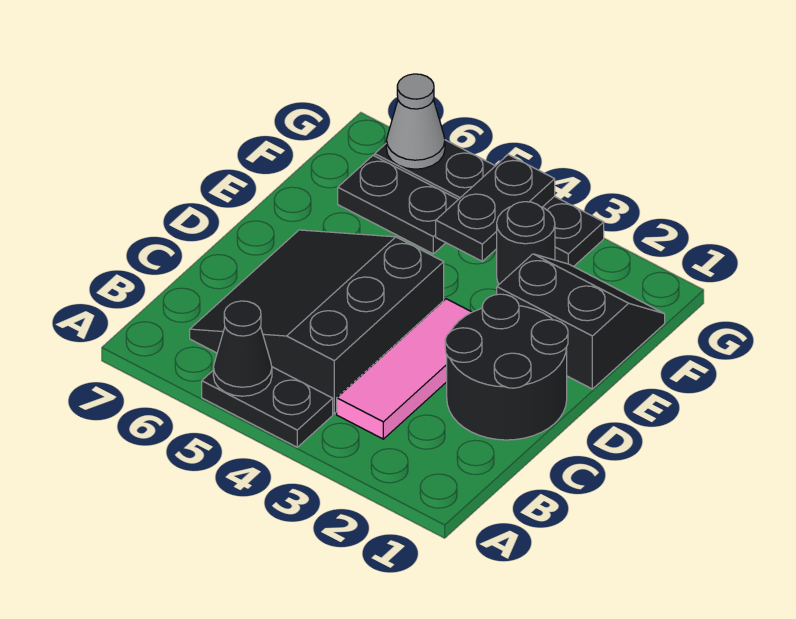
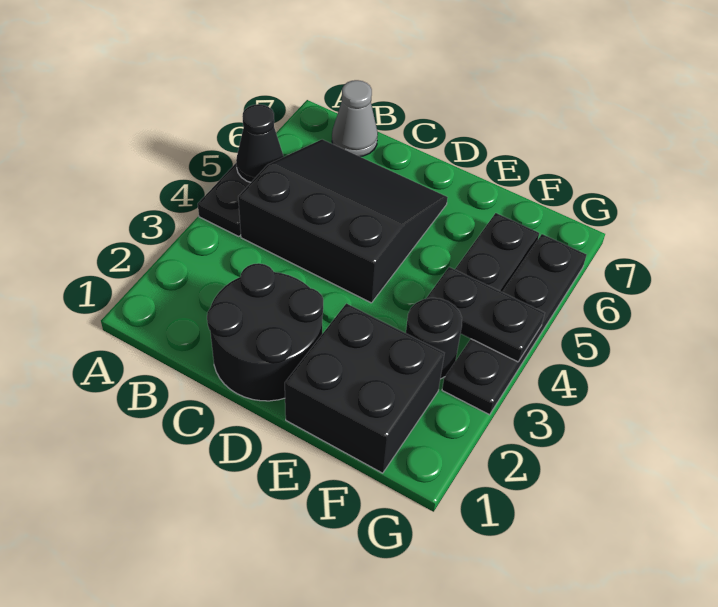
pink tile B3:D3 level 1 -> none
black slope E1:F2 level 1 top E -> black brick E1:F2 level 1
grey cone G6 level 2 -> grey cone B7 level 1

